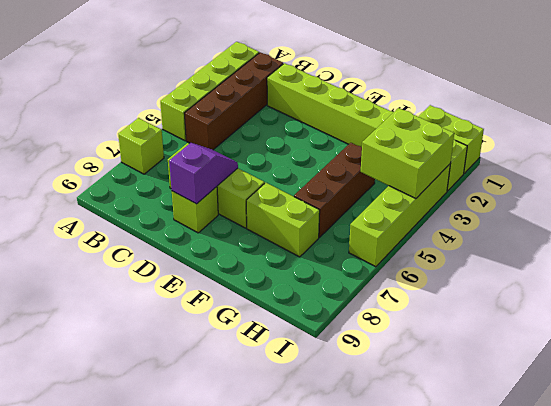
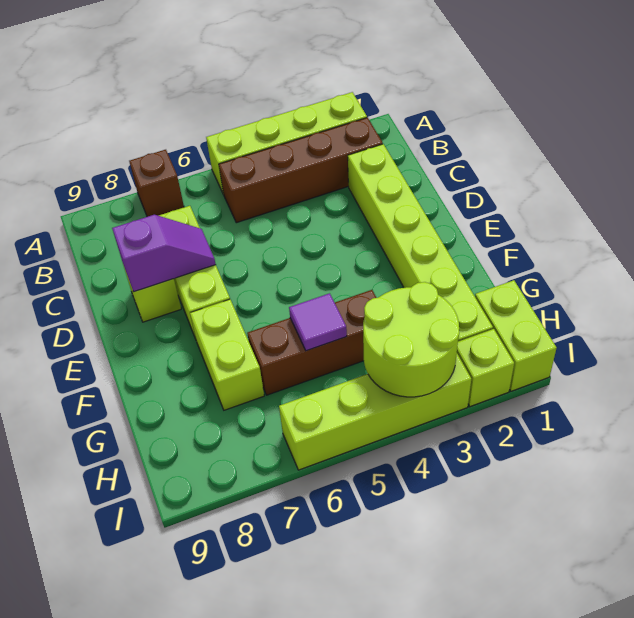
lime brick A7 level 1 -> brown brick A7 level 1
none -> purple tile G5 level 2
lime brick H3:I4 level 2 -> lime round brick H3:I4 level 2

